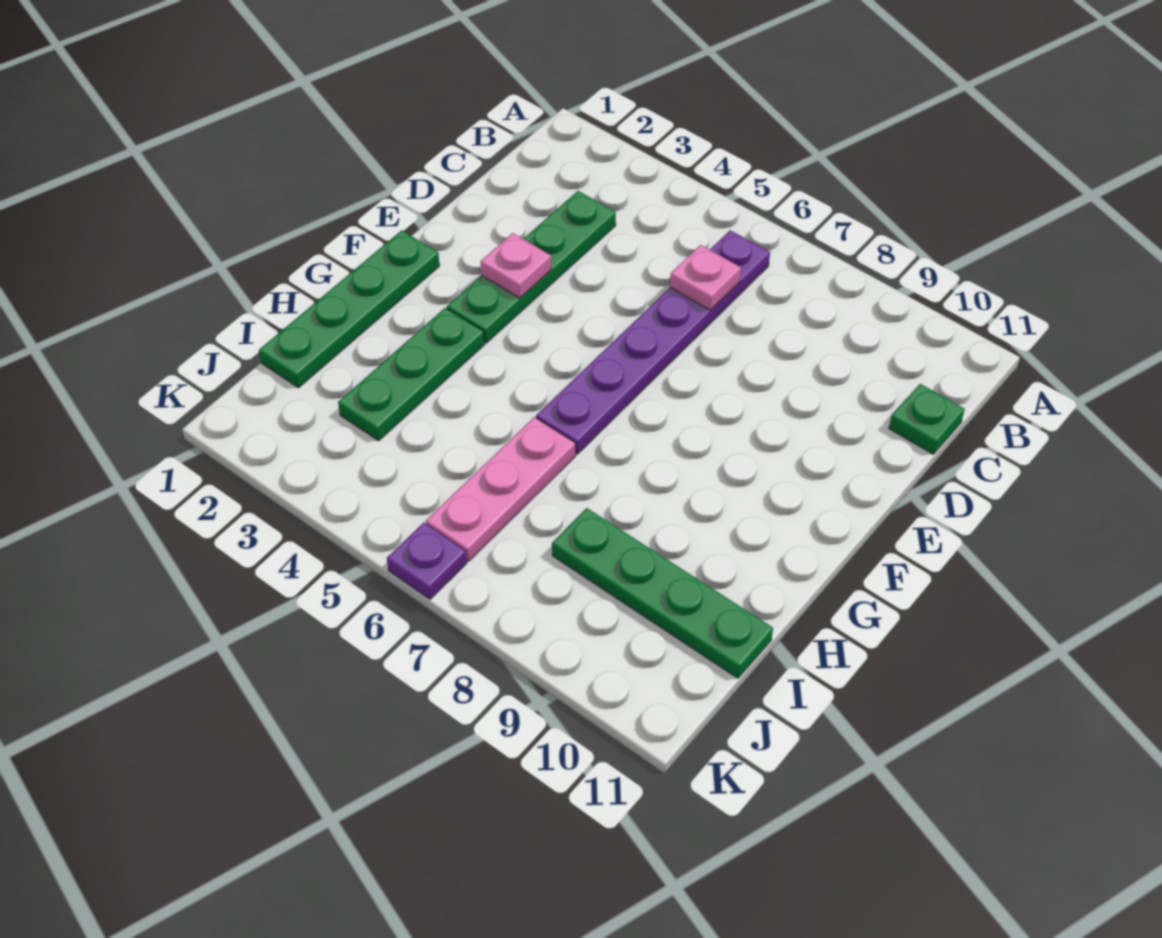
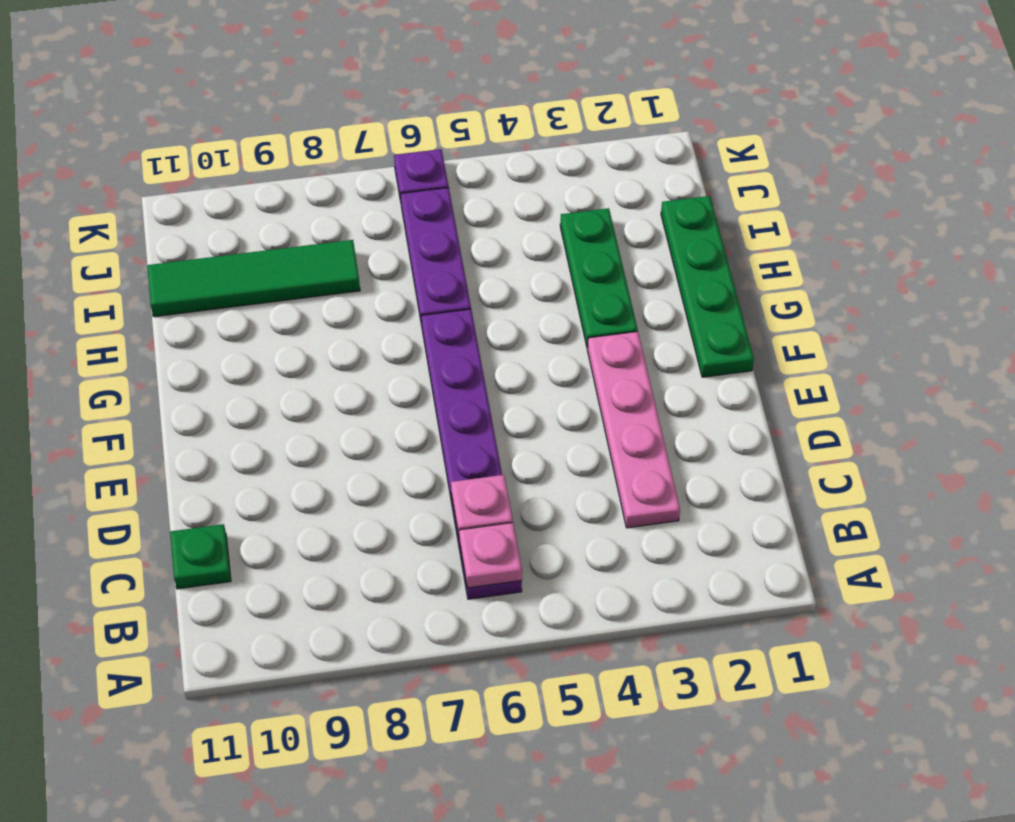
green plate C3:F3 level 1 -> pink plate C3:F3 level 1
pink plate E3 level 2 -> pink plate B6 level 2
pink plate H6:J6 level 1 -> purple plate H6:J6 level 1
green plate I8:I11 level 1 -> green tile I8:I11 level 1

